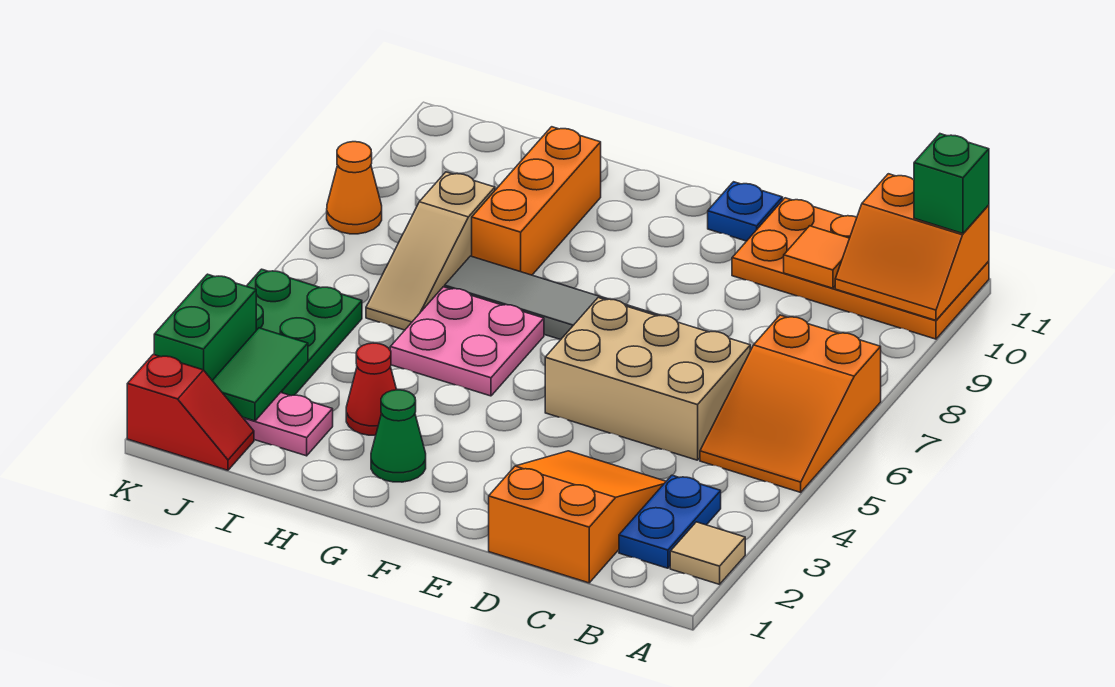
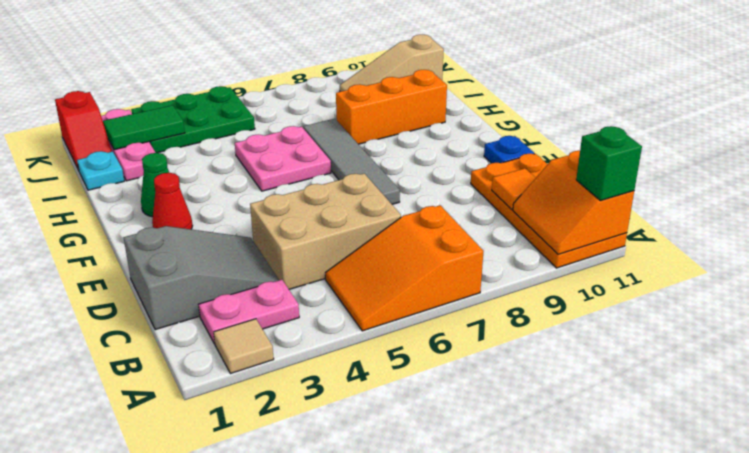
blue plate B2:B3 level 1 -> pink plate B2:B3 level 1
orange slope C1:D3 level 1 top 1 -> grey slope C1:D3 level 1 top 1
tan brick C5:E6 level 1 -> tan brick C4:D6 level 1
red cone H3 level 1 -> red cone F2 level 1
none -> cyan plate I1 level 1
tan slope I6:I8 level 1 top 8 -> tan slope J9:J11 level 1 top 11
green brick K2:K3 level 2 -> none
orange cone K8 level 1 -> none

